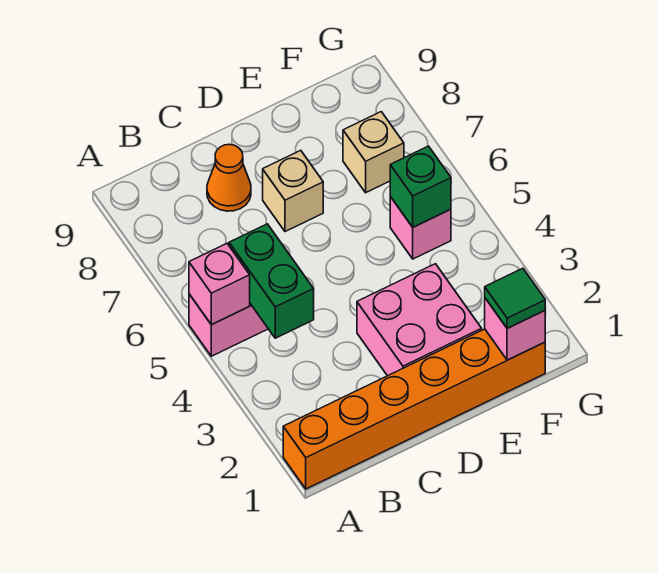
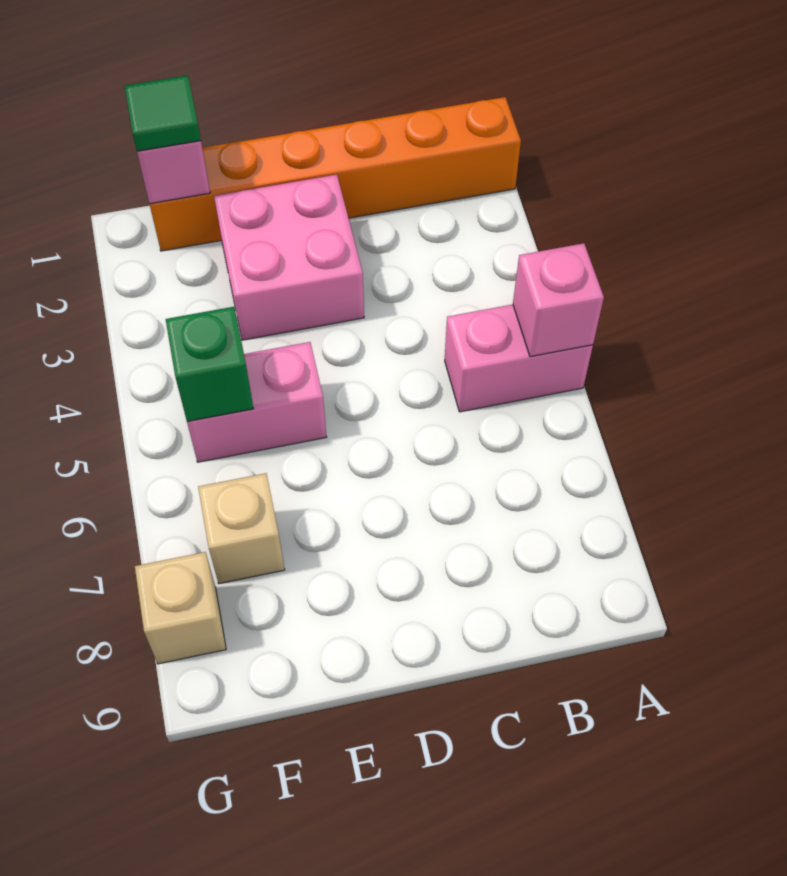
green brick B4:B5 level 2 -> none
orange cone C8 level 1 -> none
tan brick D7 level 1 -> tan brick G8 level 1
pink brick F5 level 1 -> pink brick E5:F5 level 1

